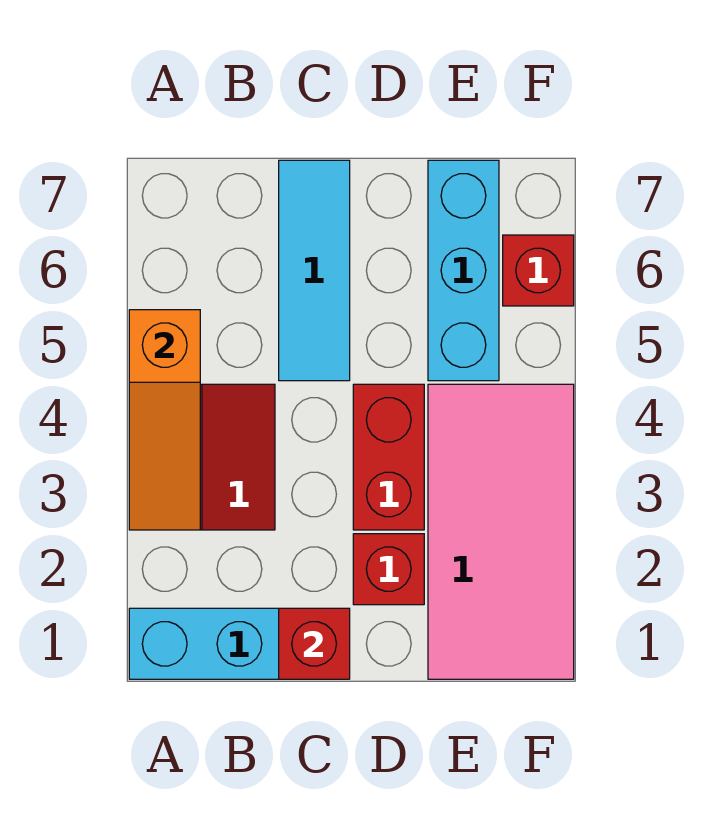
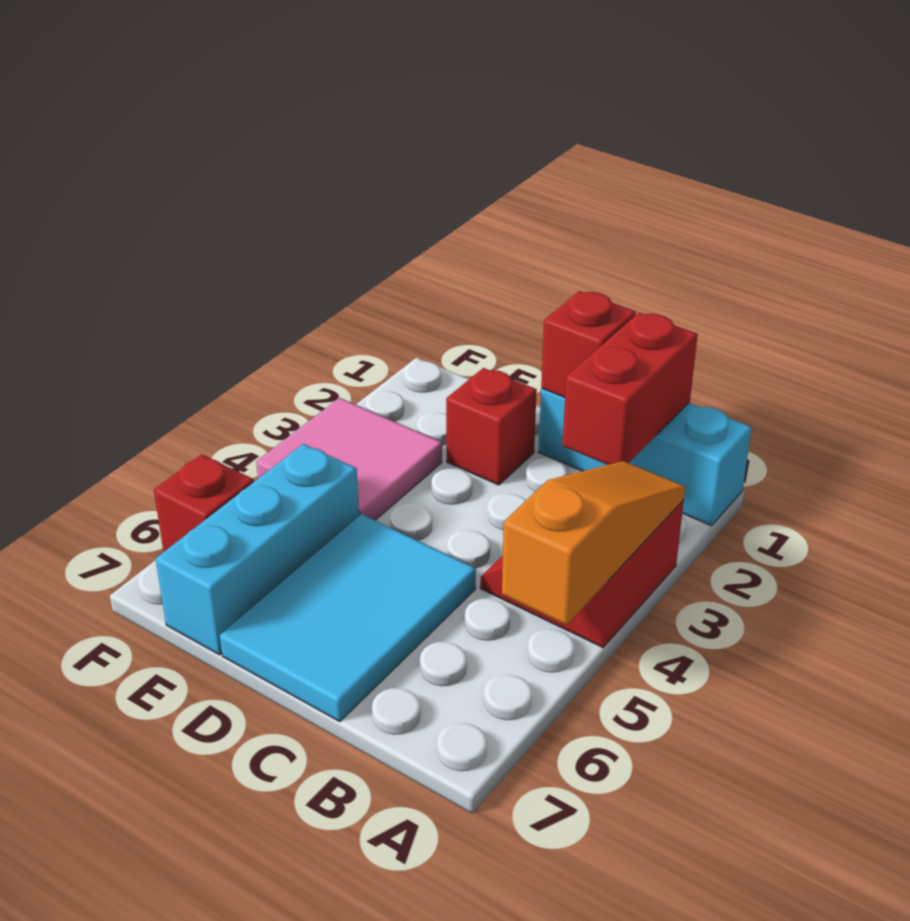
cyan tile C5:C7 level 1 -> cyan tile C5:D7 level 1
red brick D3:D4 level 1 -> red brick B1:B2 level 2
pink tile E1:F4 level 1 -> pink tile E3:F4 level 1

